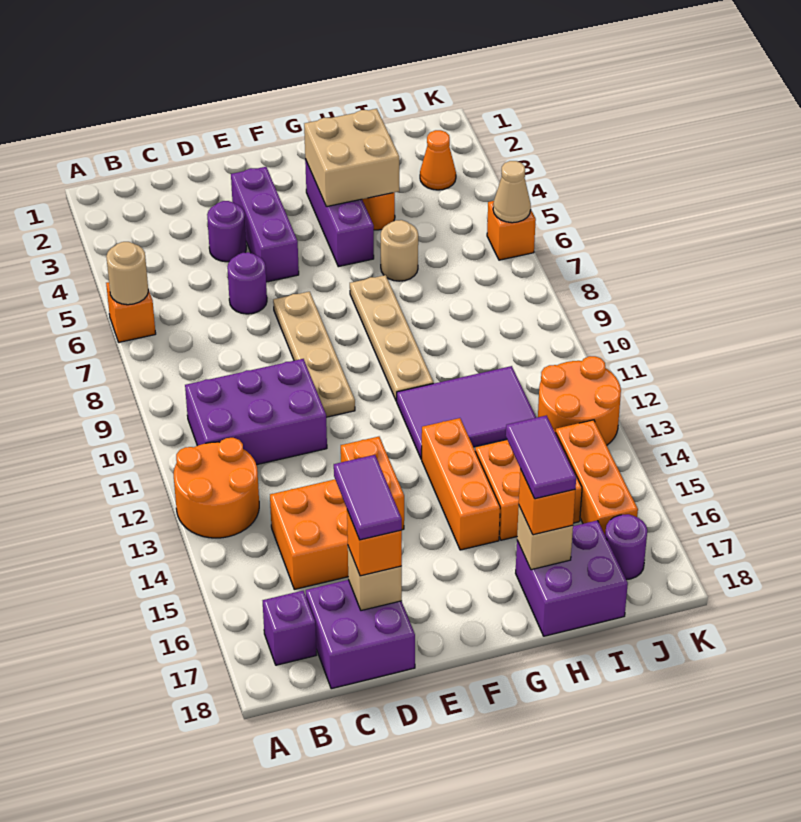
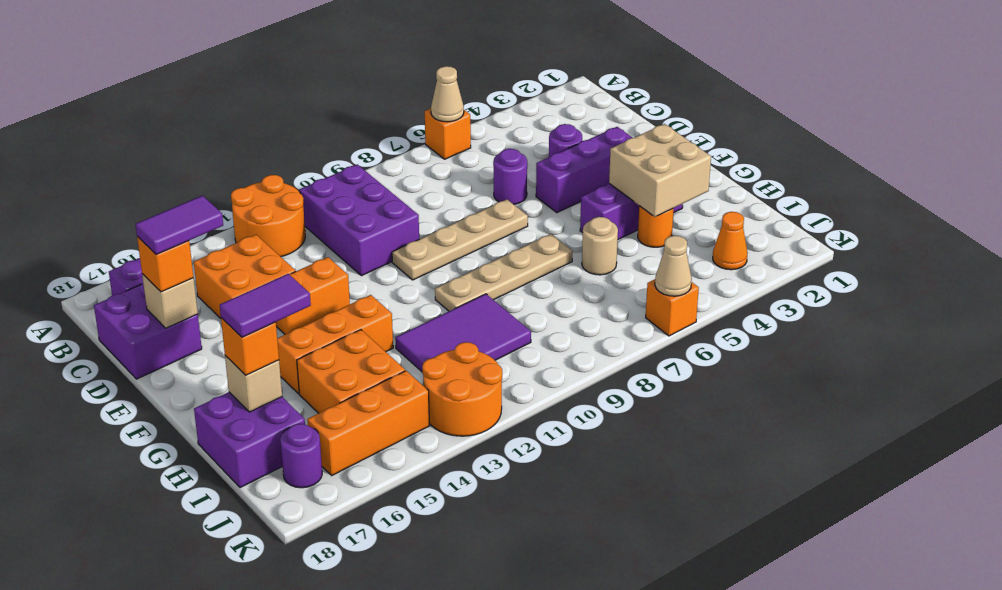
tan round brick A6 level 2 -> tan cone A6 level 2
purple tile G11:I12 level 1 -> purple tile H10:I12 level 1

